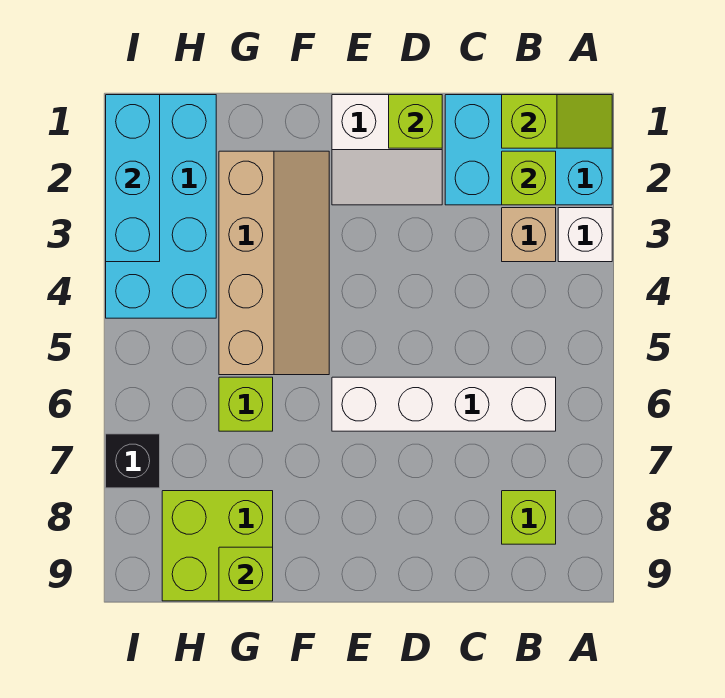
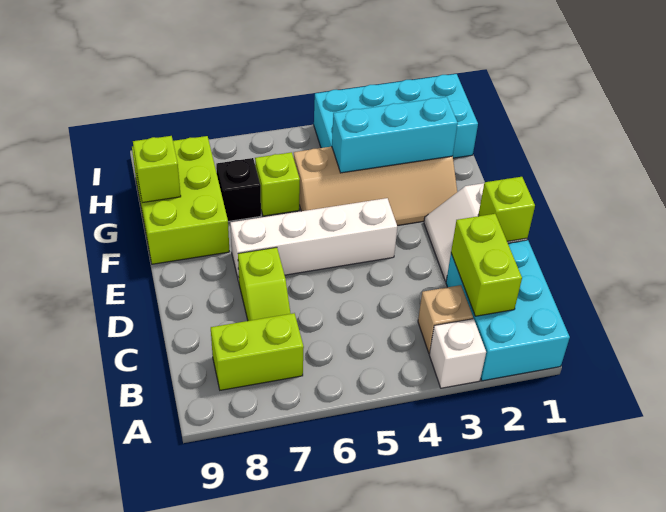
lime slope A1:B1 level 2 top B -> lime slope C7:D7 level 1 top D
lime brick B2 level 2 -> lime brick B2:C2 level 2
white brick B6:E6 level 1 -> white brick E4:E7 level 1
lime brick B8 level 1 -> lime brick B7:B8 level 1
lime brick G8:H9 level 1 -> lime brick F8:H9 level 1
cyan brick I1:I3 level 2 -> cyan brick G2:G4 level 2
black brick I7 level 1 -> black brick G7 level 1

